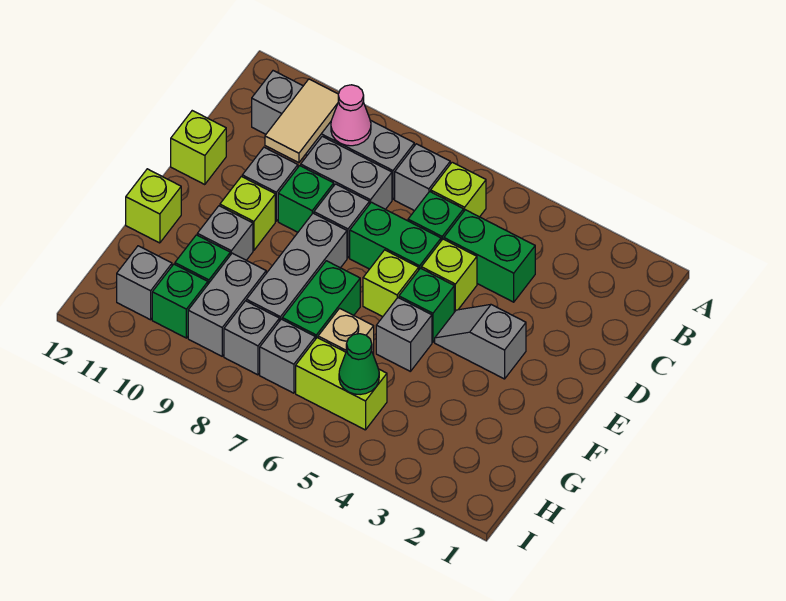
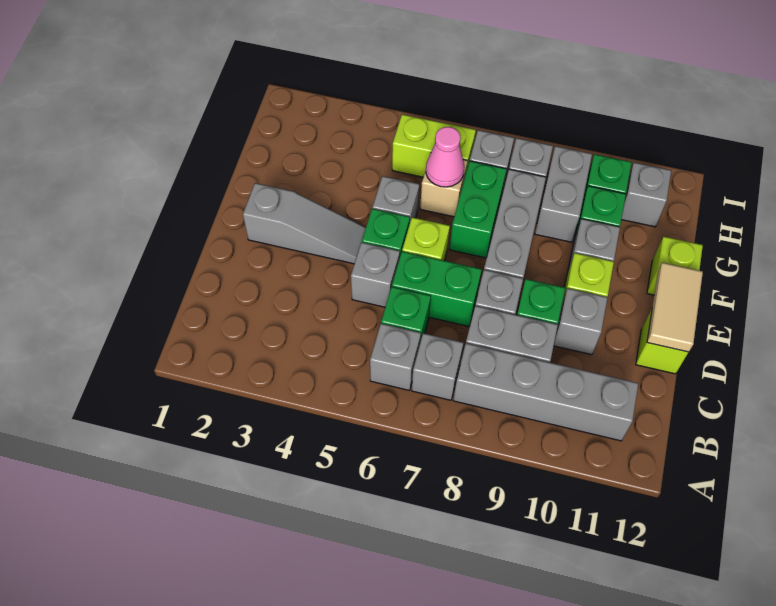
lime brick B6 level 1 -> grey brick B6 level 1
pink cone B9 level 2 -> pink cone G6 level 2
tan tile B10:C10 level 2 -> tan tile D12:E12 level 2
green brick C4:C5 level 1 -> none
lime brick D5 level 1 -> grey brick D5 level 1
grey slope E3:E4 level 1 top 3 -> grey slope E2:E4 level 1 top 2
green cone H5 level 2 -> none

